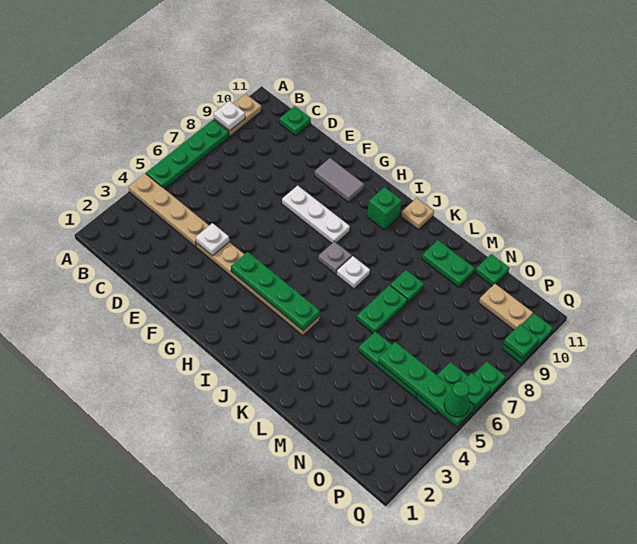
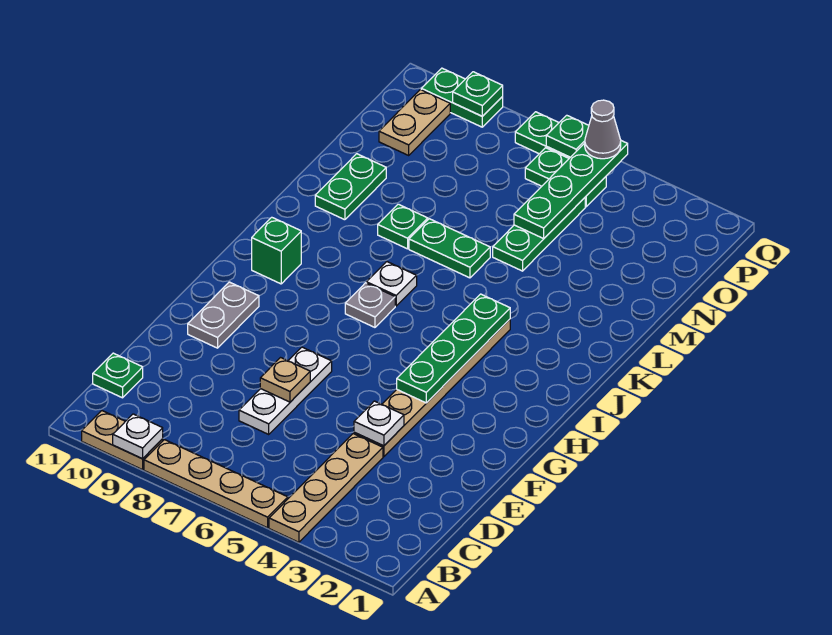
green plate A5:A8 level 1 -> tan plate A5:A8 level 1
white plate F8:H8 level 1 -> white plate D7:F7 level 1
grey tile F10:G10 level 1 -> grey plate F10:G10 level 1
tan plate J11 level 1 -> tan plate E7 level 2
green plate N11 level 1 -> none
green cone Q5 level 3 -> grey cone Q5 level 3

